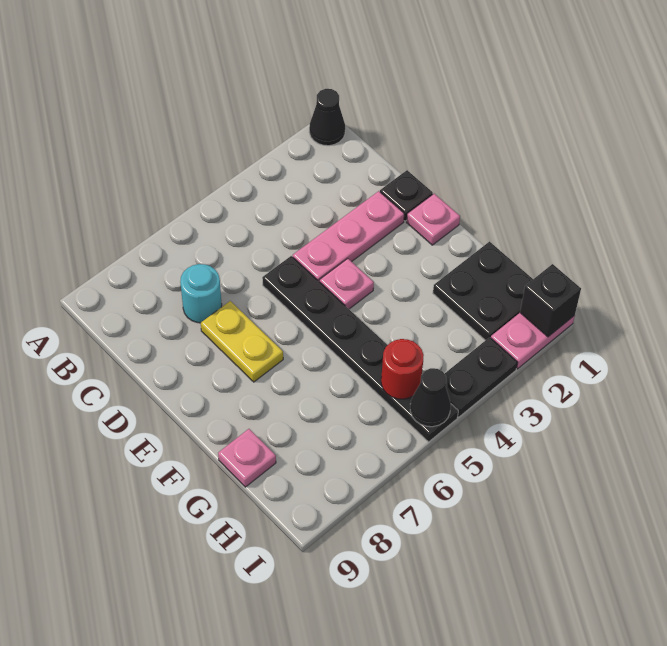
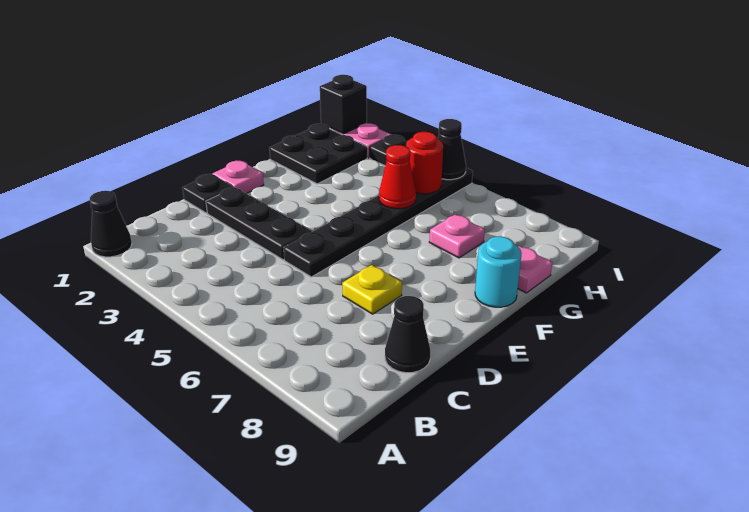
cyan round brick C7 level 1 -> cyan round brick F9 level 1
none -> black cone C9 level 1
pink plate D2:D4 level 1 -> black plate D2:D4 level 1
yellow plate D7:E7 level 1 -> yellow plate D7 level 1
pink plate E4 level 1 -> pink plate G7 level 1
none -> red cone G5 level 2

